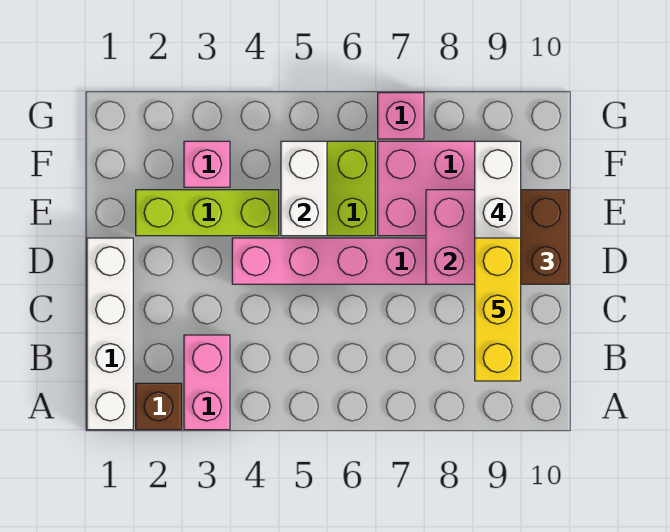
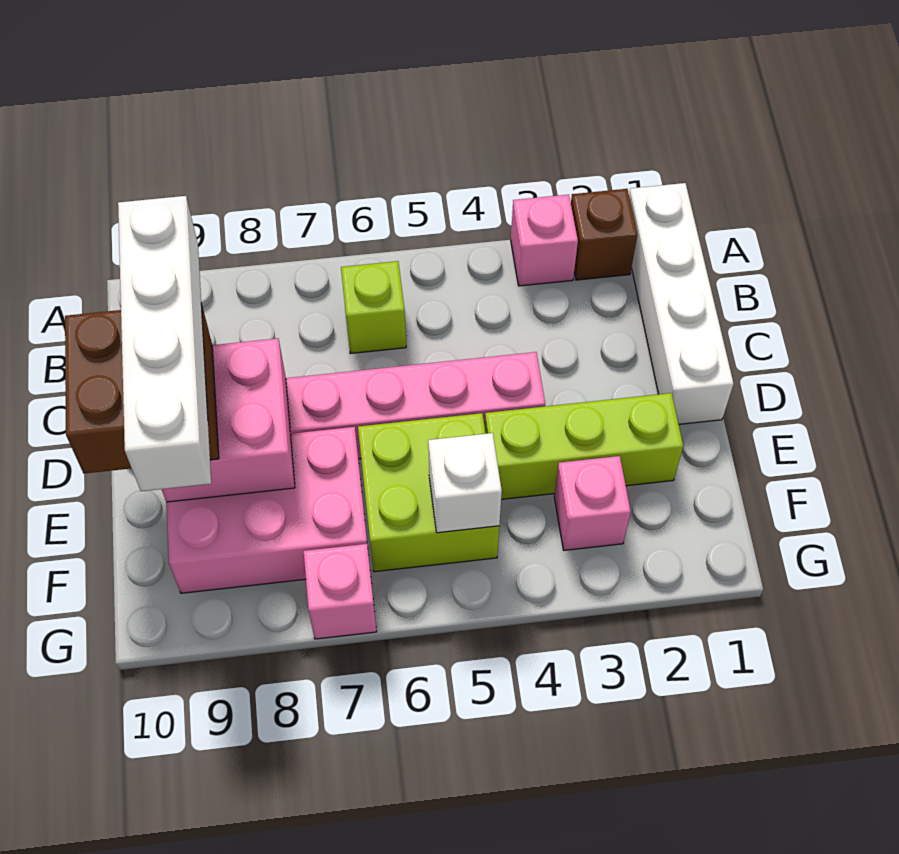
pink brick A3:B3 level 1 -> pink brick A3 level 1
none -> lime brick B6 level 1
yellow brick B9:D9 level 5 -> none
white brick E5:F5 level 2 -> white brick F5 level 2

